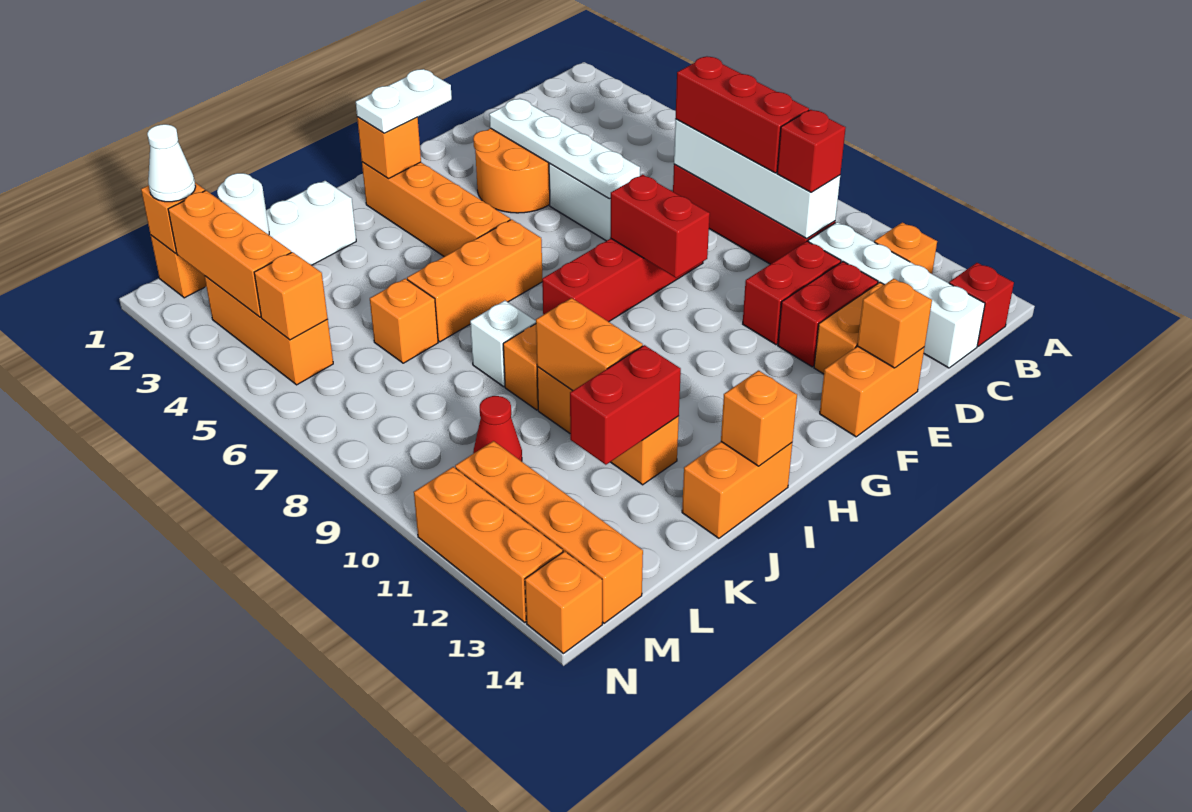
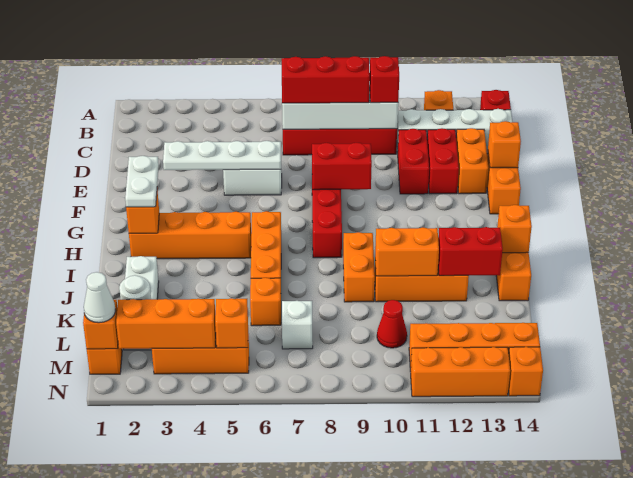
orange round brick E3:F4 level 1 -> none
white brick J8 level 1 -> white brick L7 level 1
red brick J12:K12 level 2 -> red brick J12:J13 level 2

